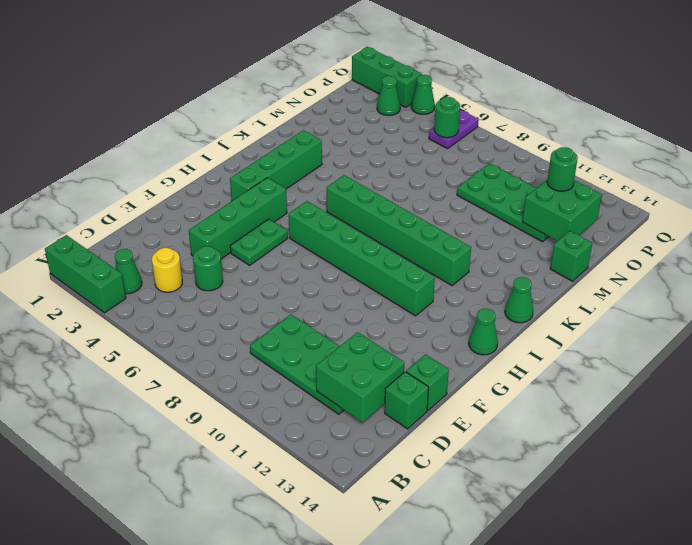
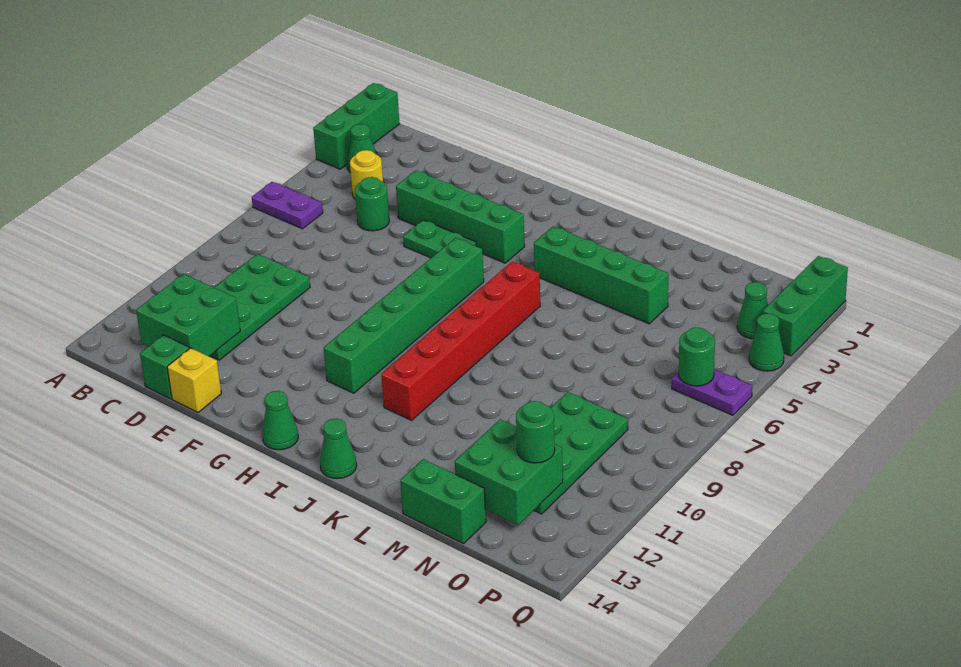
none -> purple plate A6:B6 level 1
green brick E14 level 1 -> yellow brick E14 level 1
green brick H3:K3 level 1 -> green brick J4:M4 level 1
green brick J6:J11 level 1 -> red brick J6:J11 level 1
green brick M14 level 1 -> green brick M14:N14 level 1

